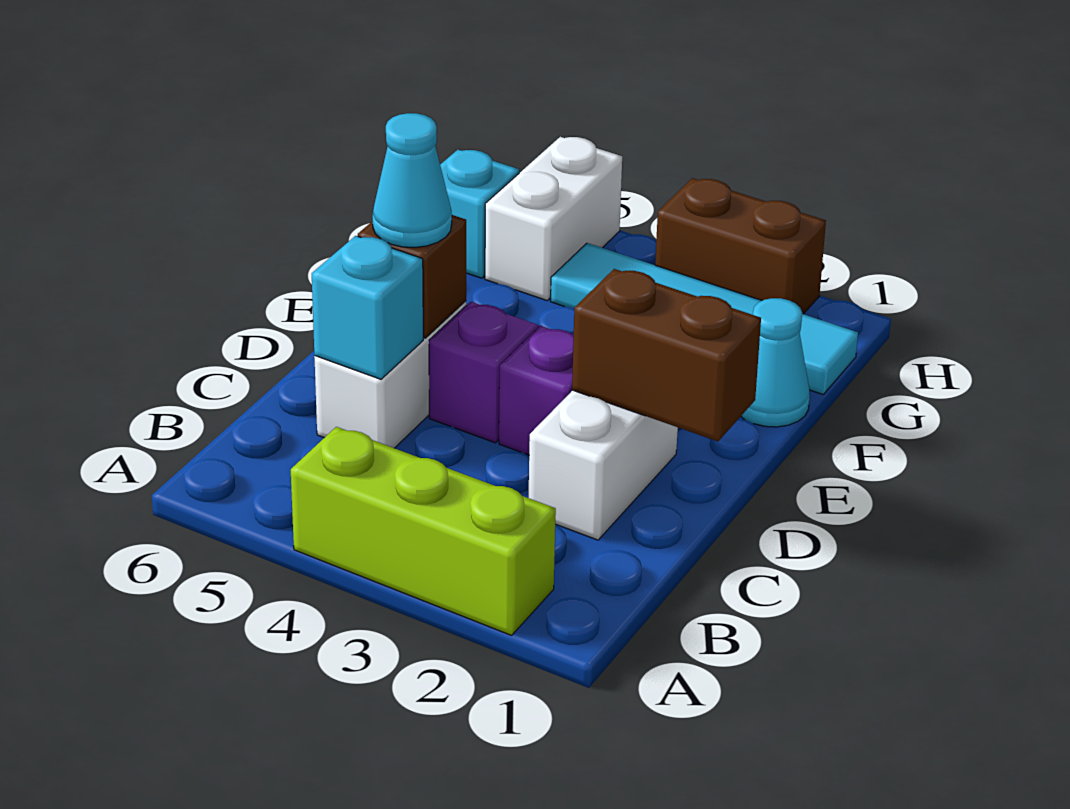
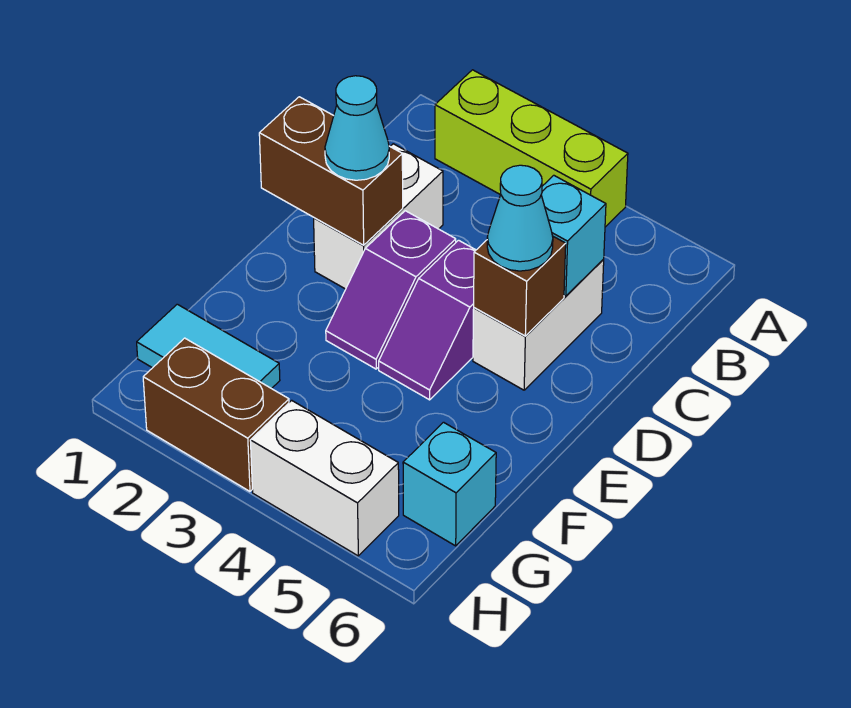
cyan cone F1 level 1 -> cyan cone D2 level 3
cyan tile G1:G4 level 1 -> cyan tile G1:G2 level 1
white brick G5:H5 level 1 -> white brick H4:H5 level 1

